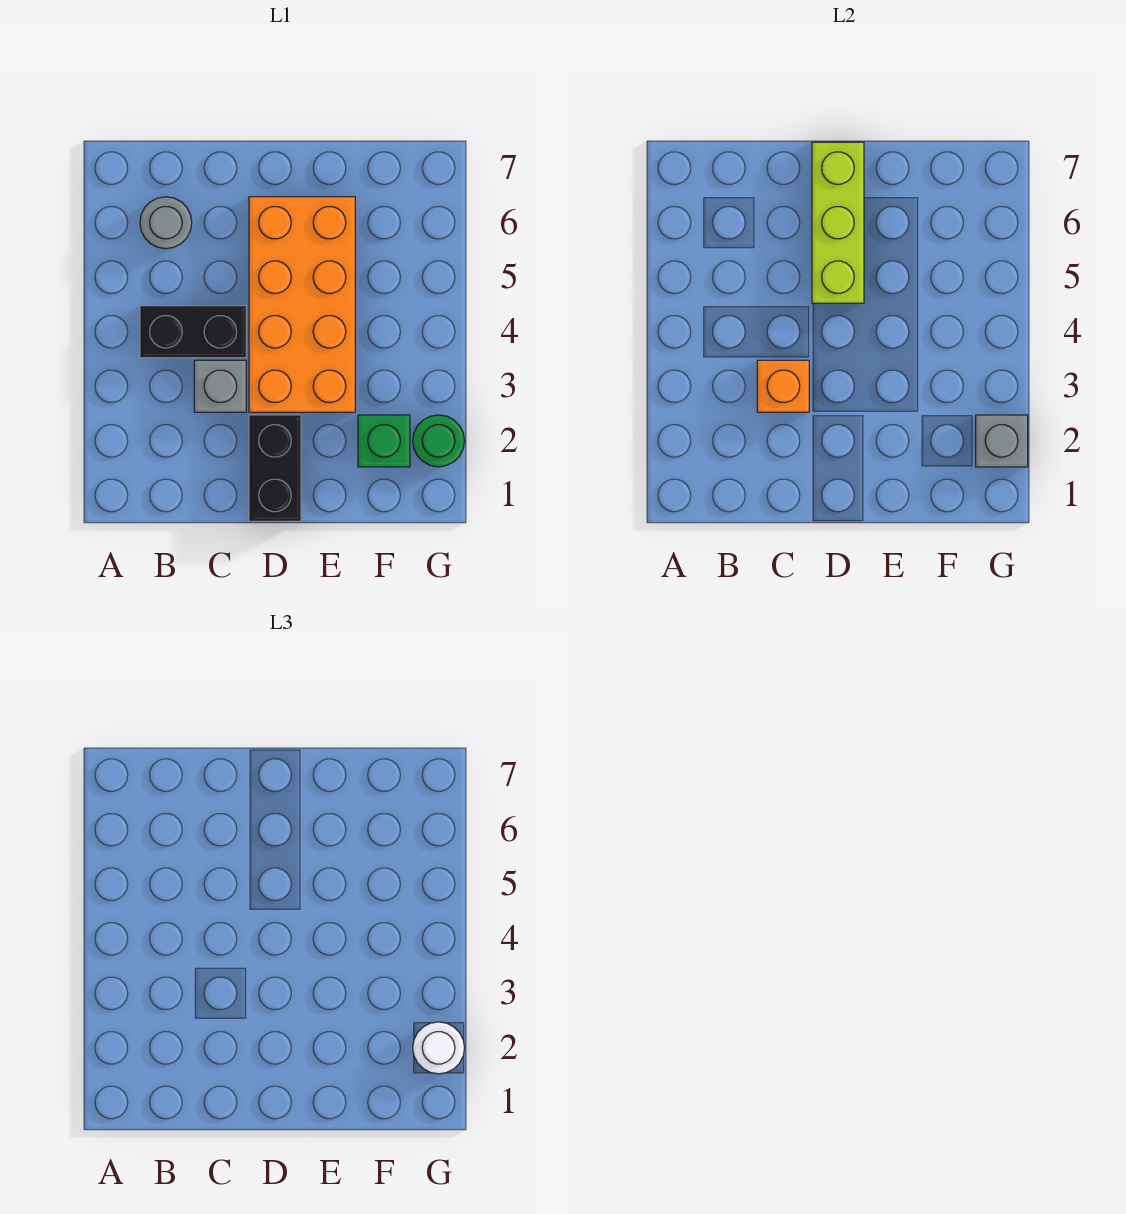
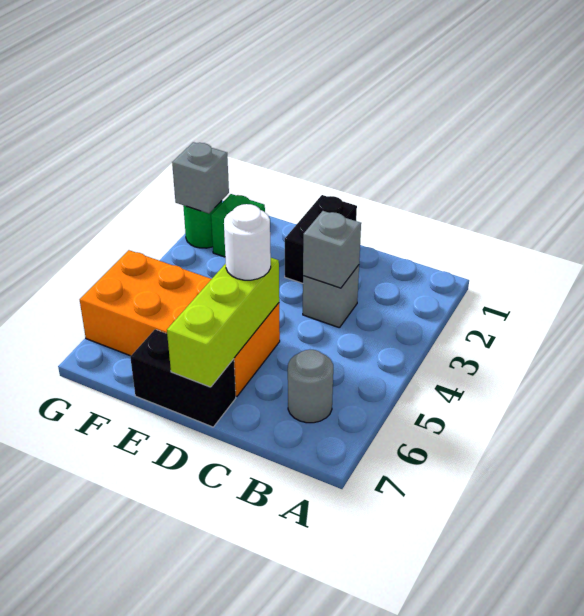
black brick B4:C4 level 1 -> black brick D7:E7 level 1
orange brick C3 level 2 -> grey brick C3 level 2
orange brick D3:E6 level 1 -> orange brick D5:G6 level 1
white round brick G2 level 3 -> white round brick D5 level 3

